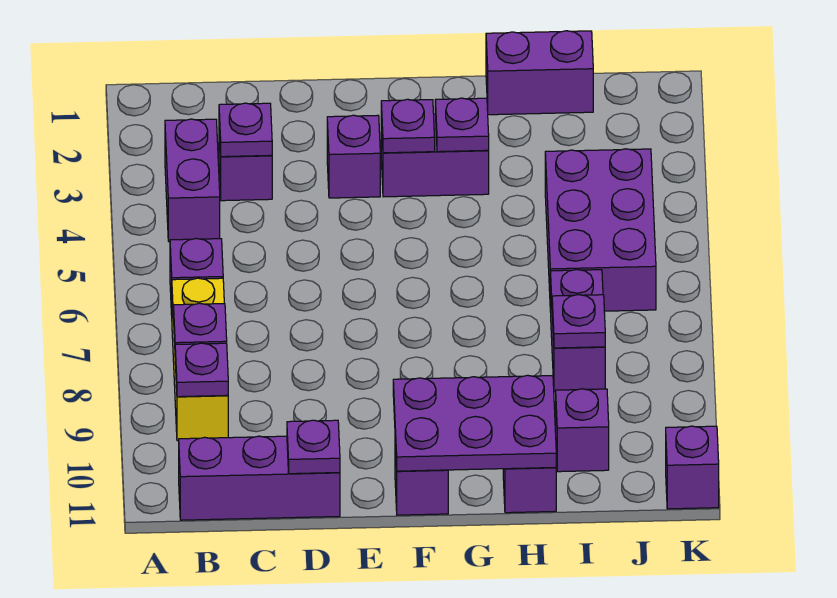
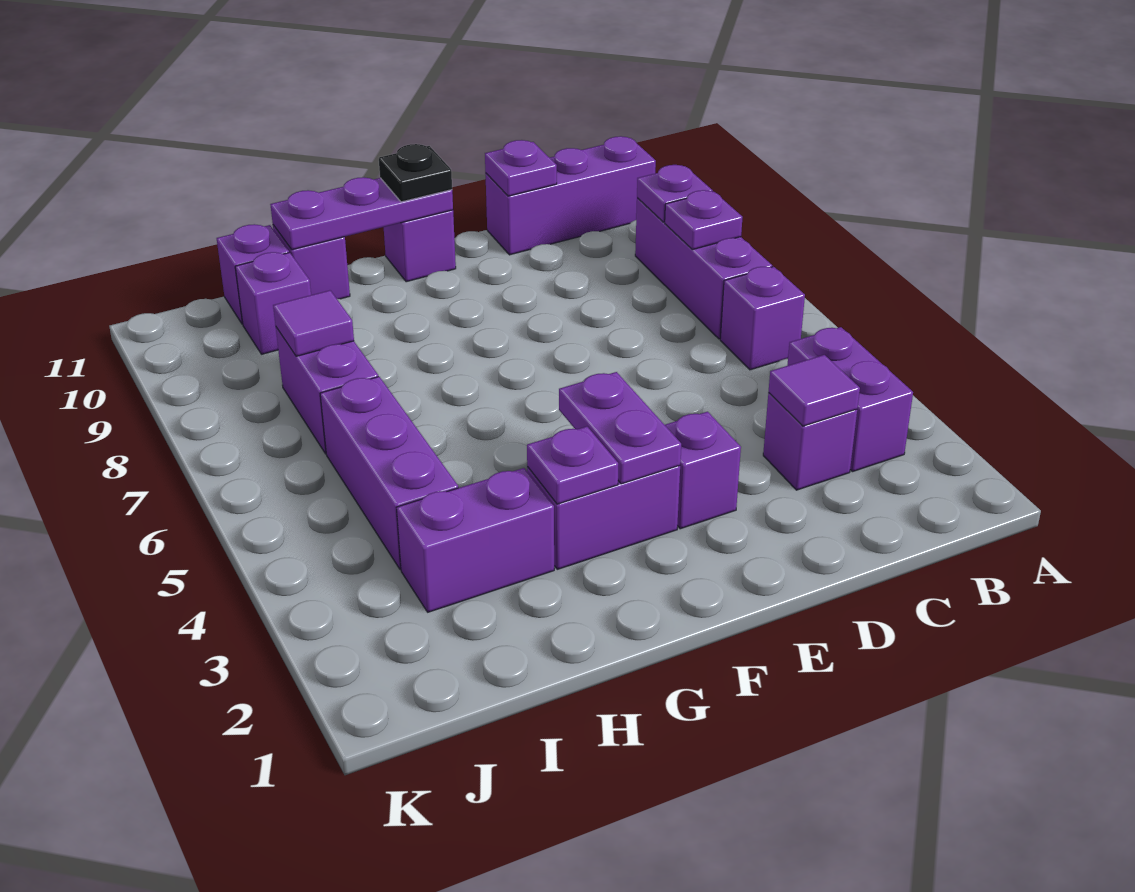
yellow brick B7:B9 level 1 -> purple brick B7:B9 level 1
purple plate C3 level 2 -> purple tile C3 level 2
purple plate F3 level 2 -> purple plate F3:F4 level 2
purple plate F10:H11 level 2 -> purple plate F11:H11 level 2
none -> black plate F11 level 3
purple brick H1:I1 level 1 -> purple brick H3:I3 level 1
purple brick I4:J6 level 1 -> purple brick I4:I6 level 1
purple plate I8 level 2 -> purple tile I8 level 2
purple brick K11 level 1 -> purple brick I11 level 1

